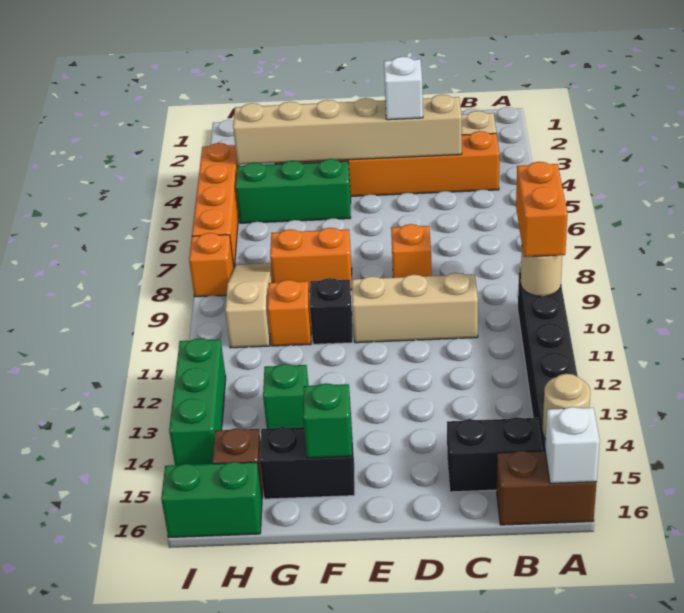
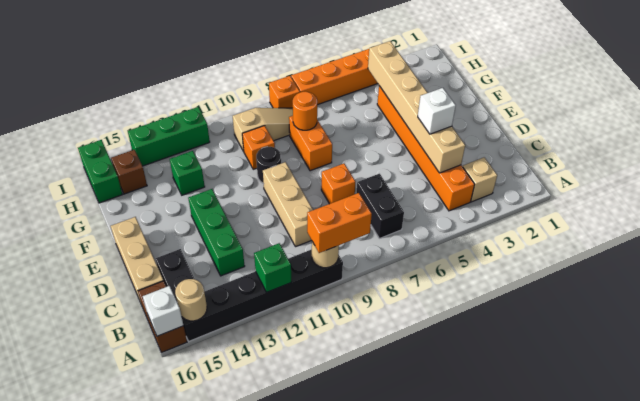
none -> tan brick C16:E16 level 1
green brick F5:H5 level 1 -> green brick C13:E13 level 1
black brick F10 level 1 -> black round brick F10 level 1
black brick F15:G15 level 1 -> black brick B7:C7 level 1
green brick F15 level 2 -> green brick A12 level 2
none -> orange round brick G8 level 2

